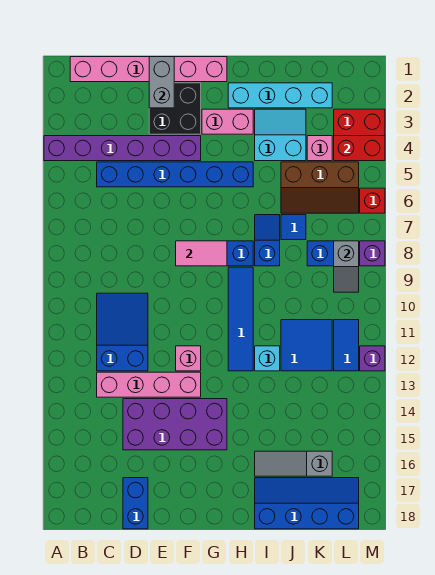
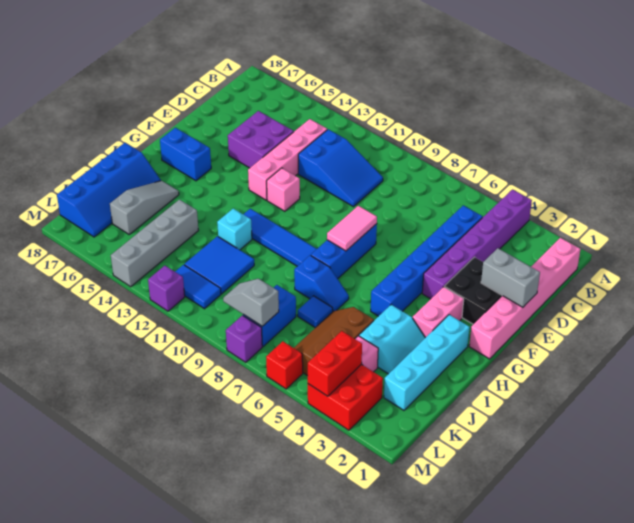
purple brick D14:G15 level 1 -> purple brick D14:E15 level 1
blue brick D17:D18 level 1 -> blue brick G16:G17 level 1
none -> grey brick J14:M14 level 1

